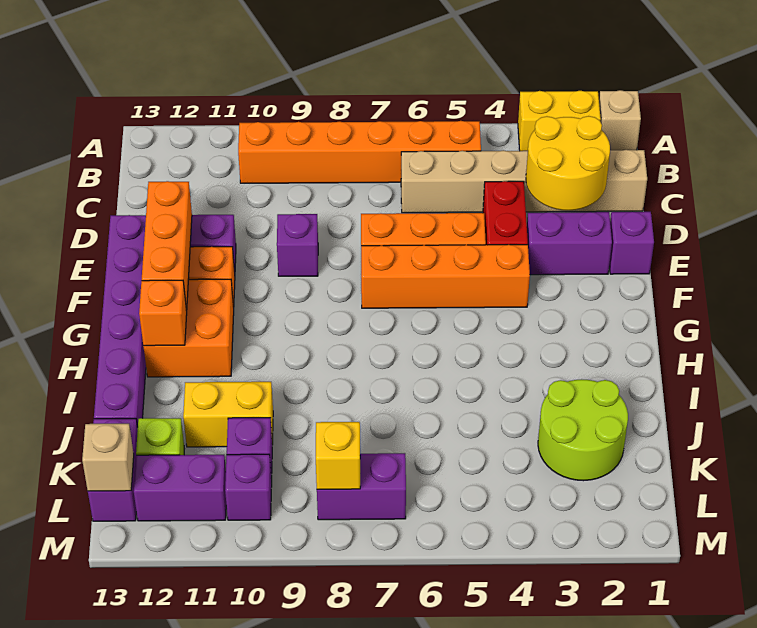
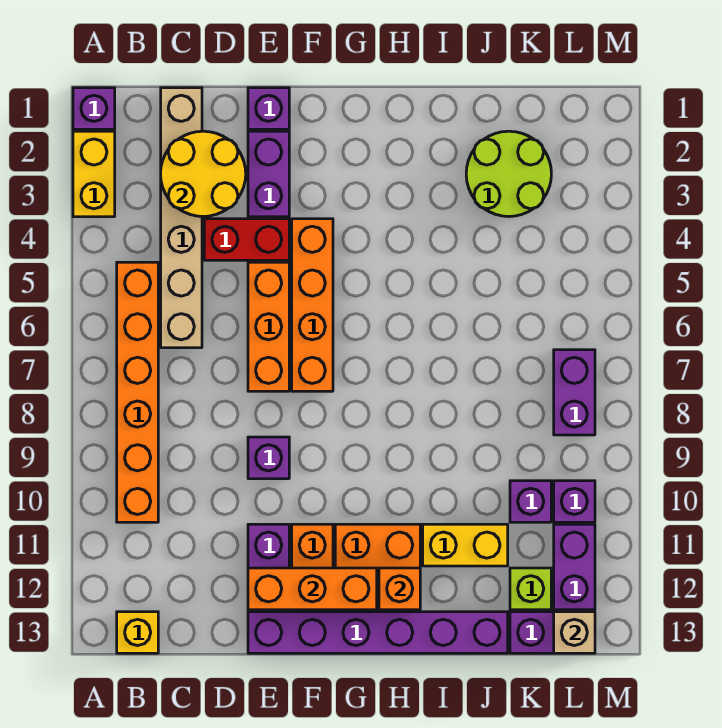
tan brick A1 level 1 -> purple brick A1 level 1
yellow brick J10:J11 level 1 -> yellow brick I11:J11 level 1
yellow brick L8 level 2 -> yellow brick B13 level 1

